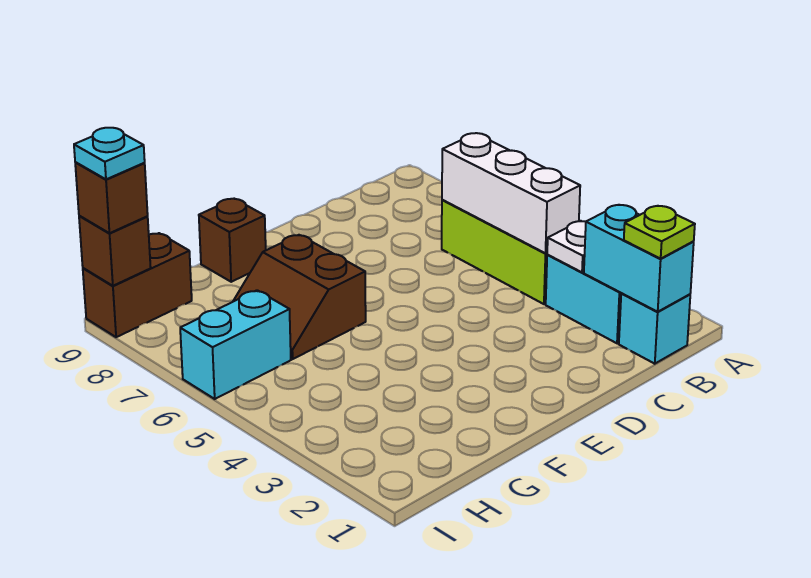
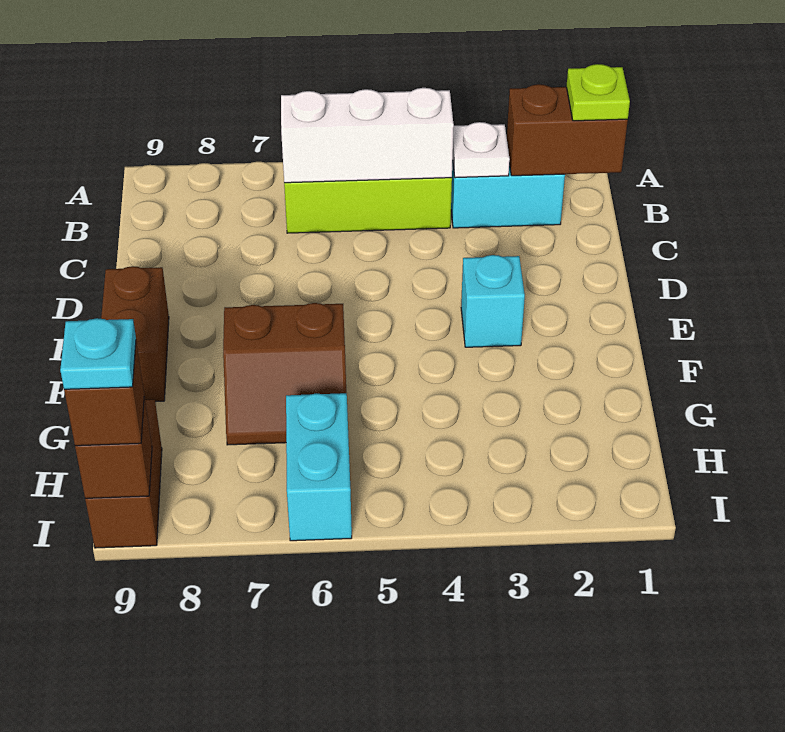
cyan brick B1 level 1 -> cyan brick E3 level 1
cyan brick B1:B2 level 2 -> brown brick B1:B2 level 2
brown brick F9 level 1 -> brown brick E9:F9 level 1

